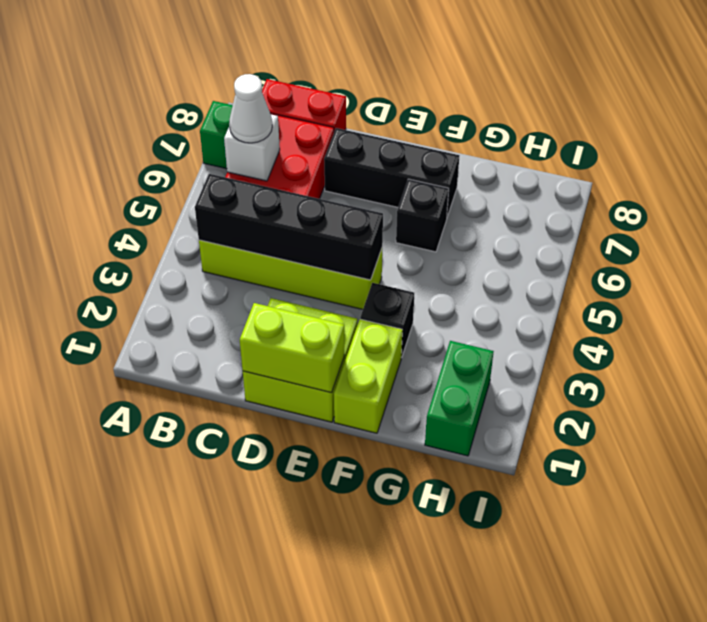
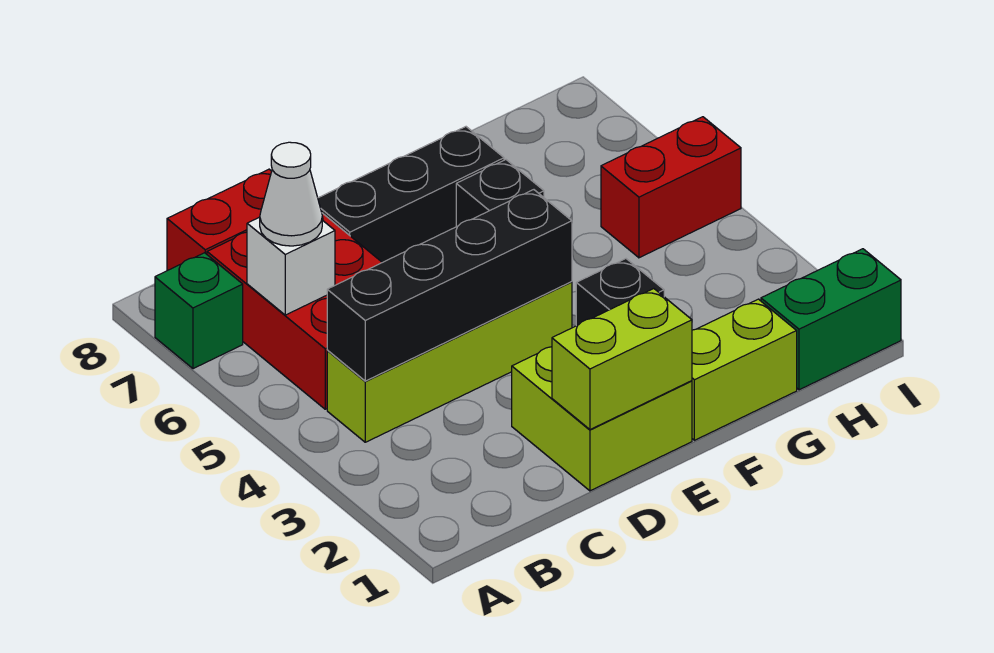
lime brick F1:F2 level 1 -> lime brick F1:G1 level 1
green brick H1:H2 level 1 -> green brick H1:I1 level 1
none -> red brick H5:I5 level 1

